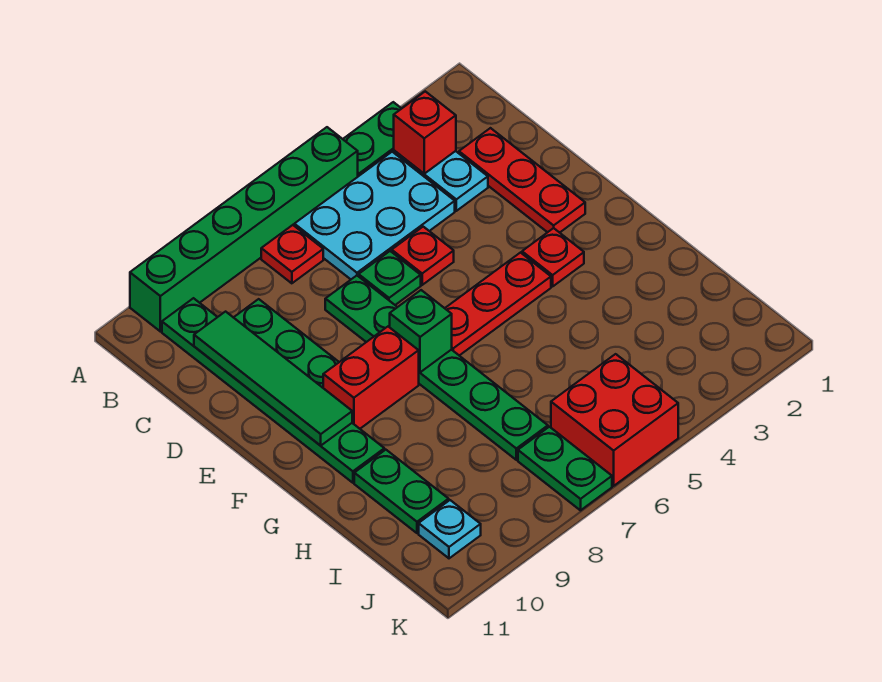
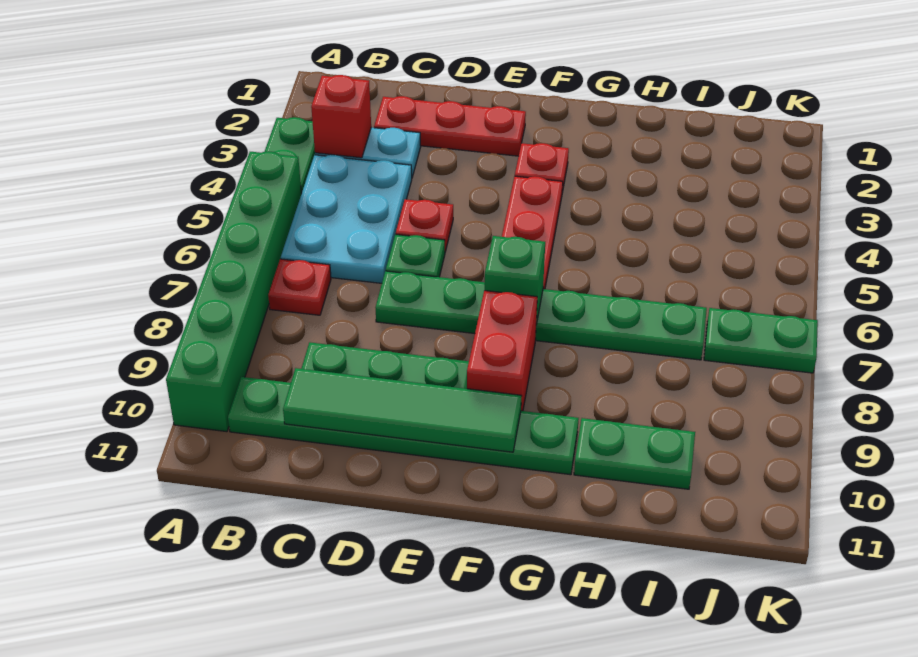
red brick J5:K6 level 1 -> none
cyan plate J10 level 1 -> none

